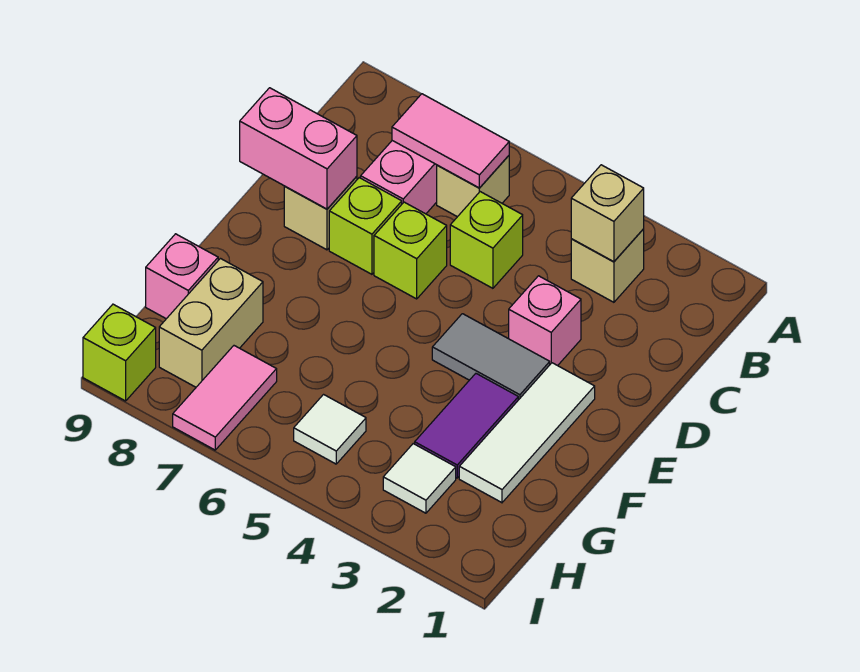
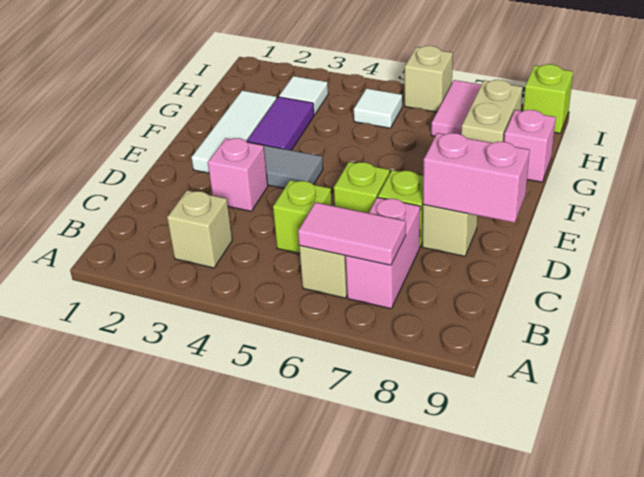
tan brick B3 level 2 -> tan brick I6 level 1

